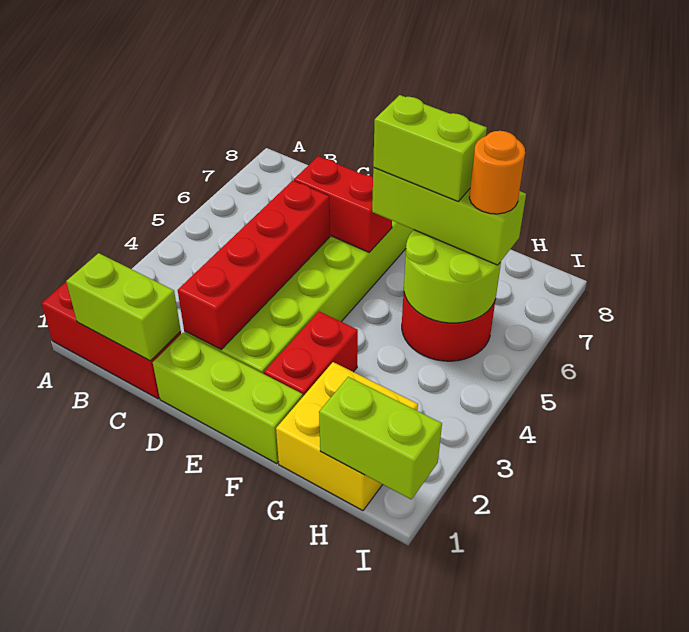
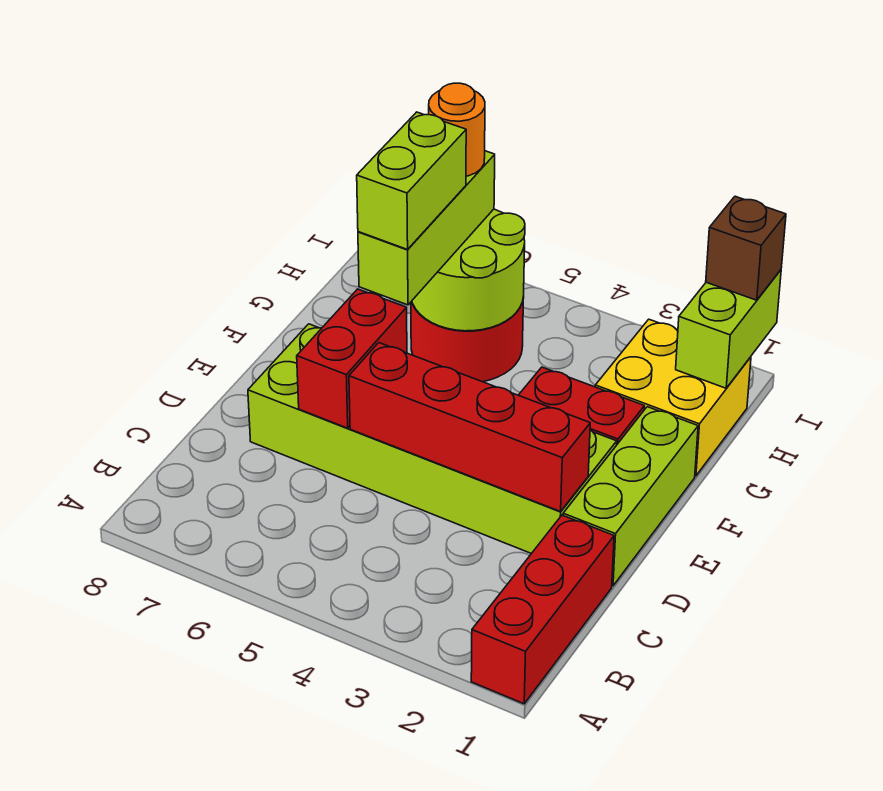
lime brick B1:C1 level 2 -> none
none -> brown brick I1 level 3

